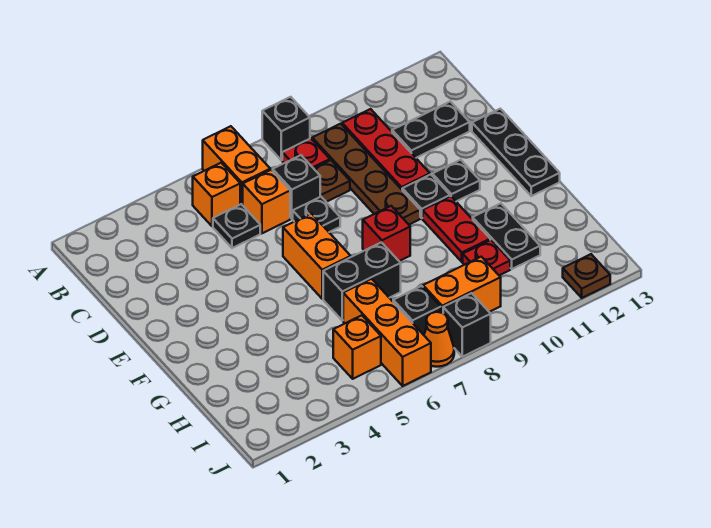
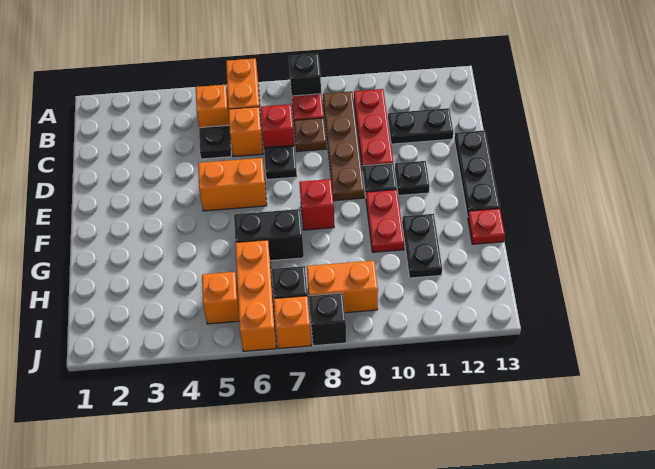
black brick C7 level 1 -> red brick C7 level 1
orange brick E6:F6 level 1 -> orange brick E5:E6 level 1
red plate H10 level 1 -> red plate G13 level 1
orange cone J7 level 1 -> orange brick J7 level 1
brown plate J12 level 1 -> none

